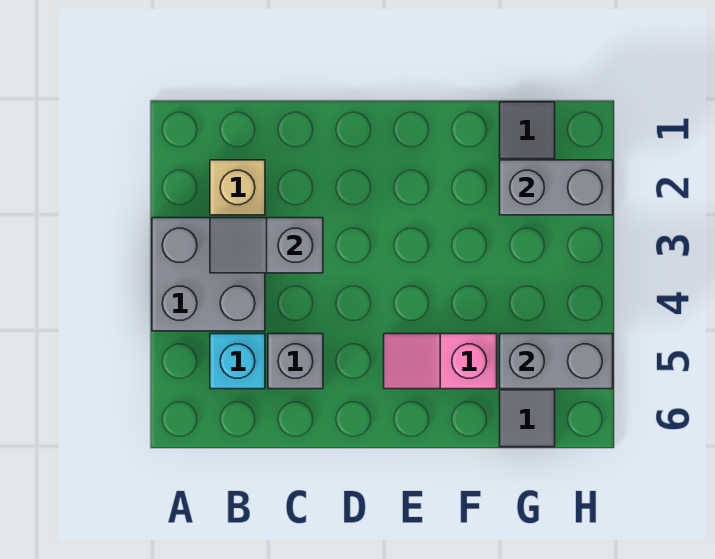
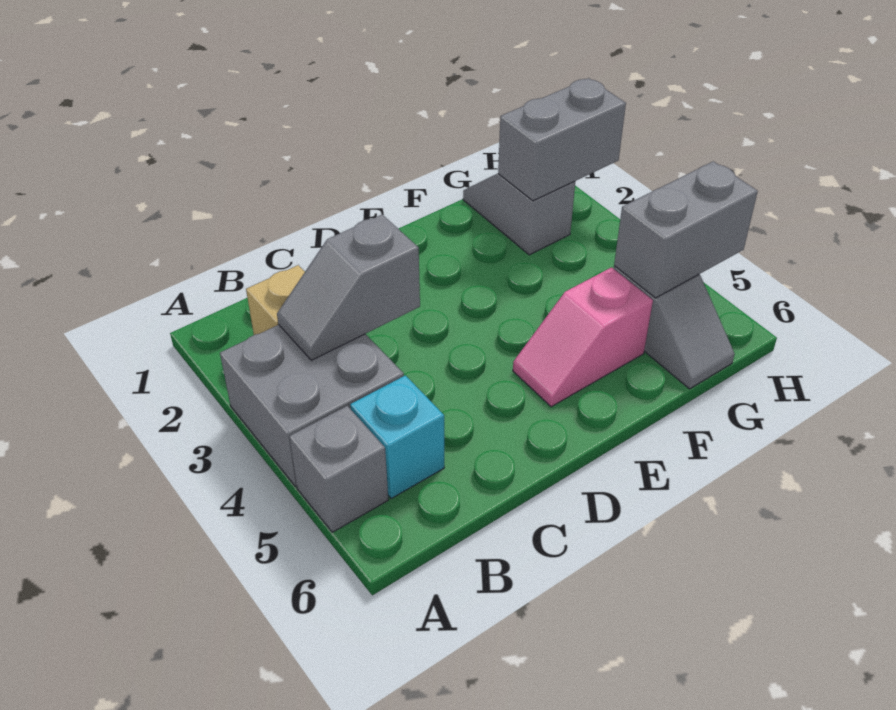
grey brick C5 level 1 -> grey brick A5 level 1

